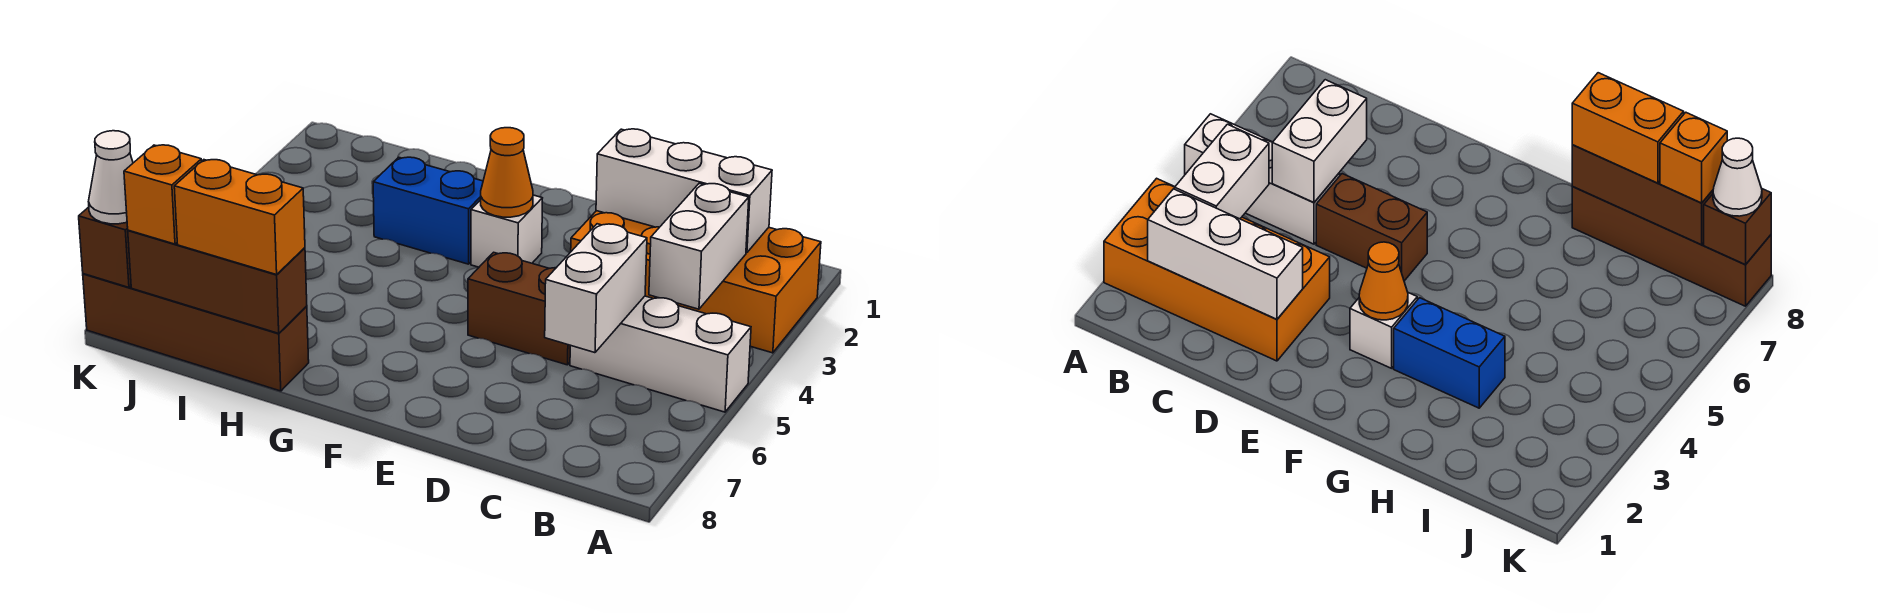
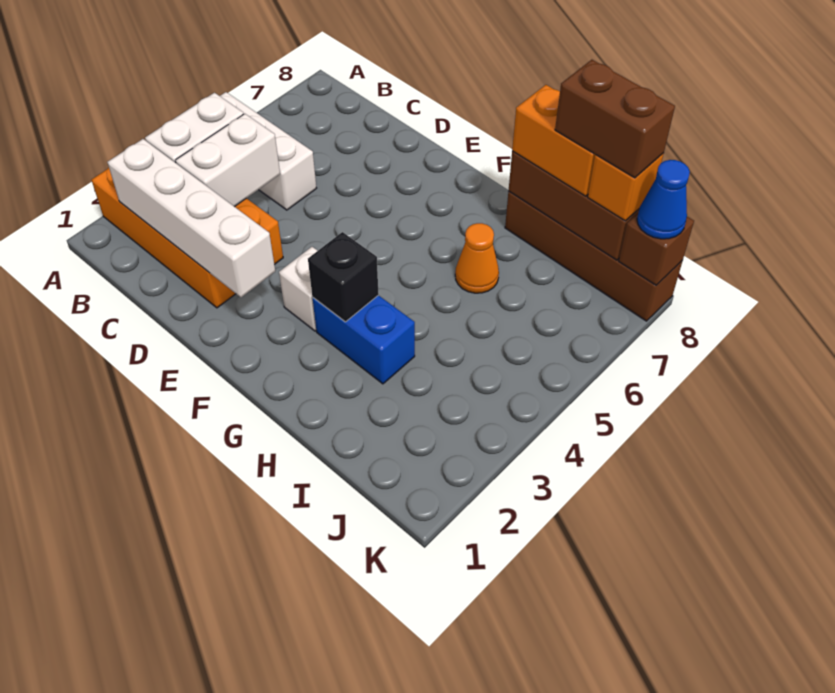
white brick B2:D2 level 2 -> white brick B2:E2 level 2
white brick C5:C6 level 2 -> white brick C3:C4 level 2
brown brick D5:E5 level 1 -> brown brick I8:J8 level 4
orange cone F3 level 2 -> orange cone H6 level 1
none -> black brick G3 level 2
white cone K8 level 3 -> blue cone K8 level 3

